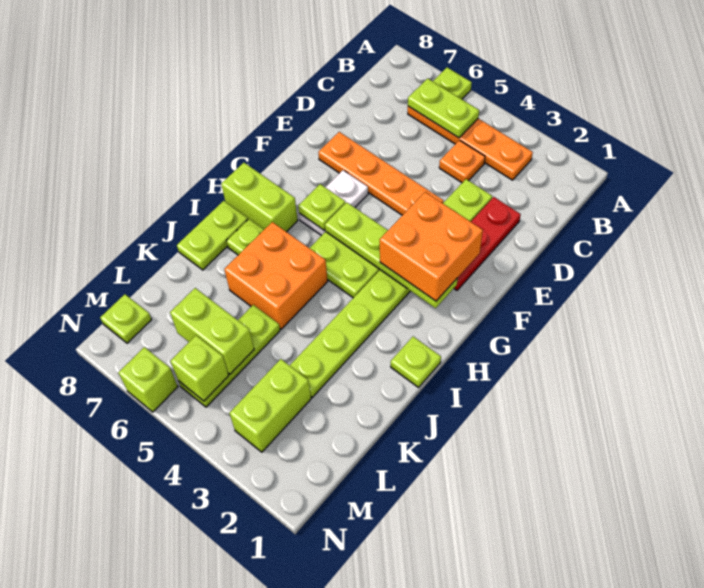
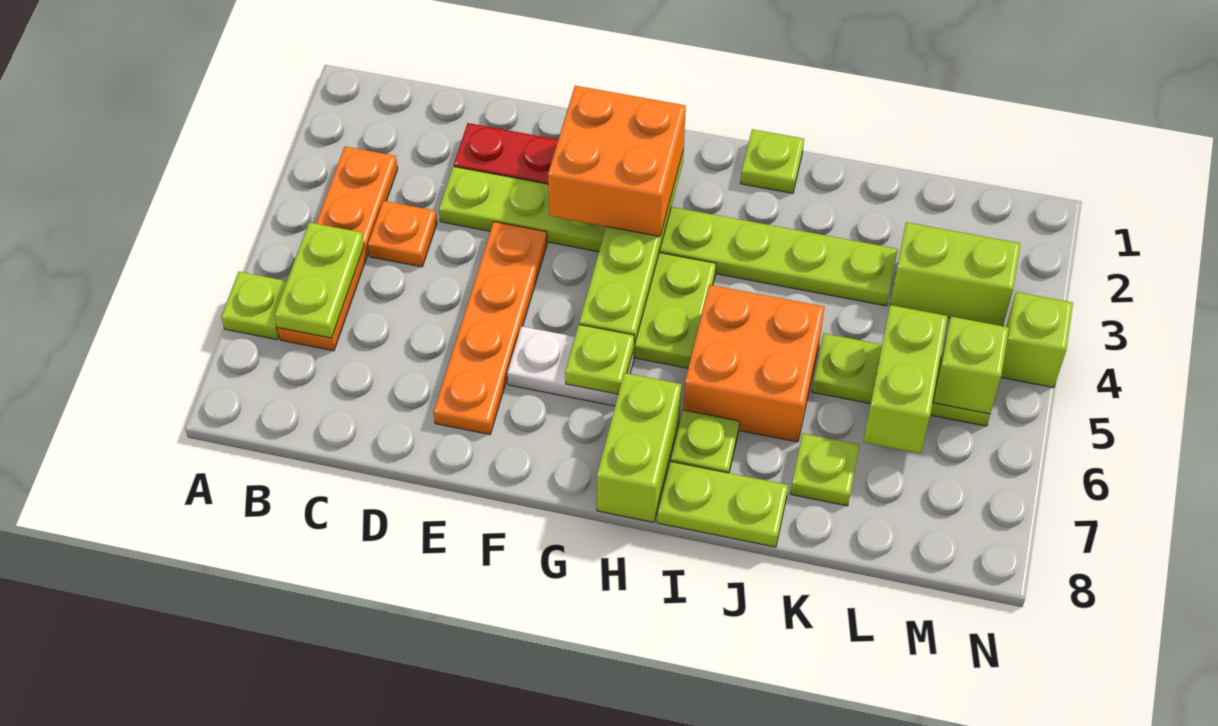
lime plate M8 level 1 -> lime plate K7 level 1
lime brick N6 level 1 -> lime brick N4 level 1

